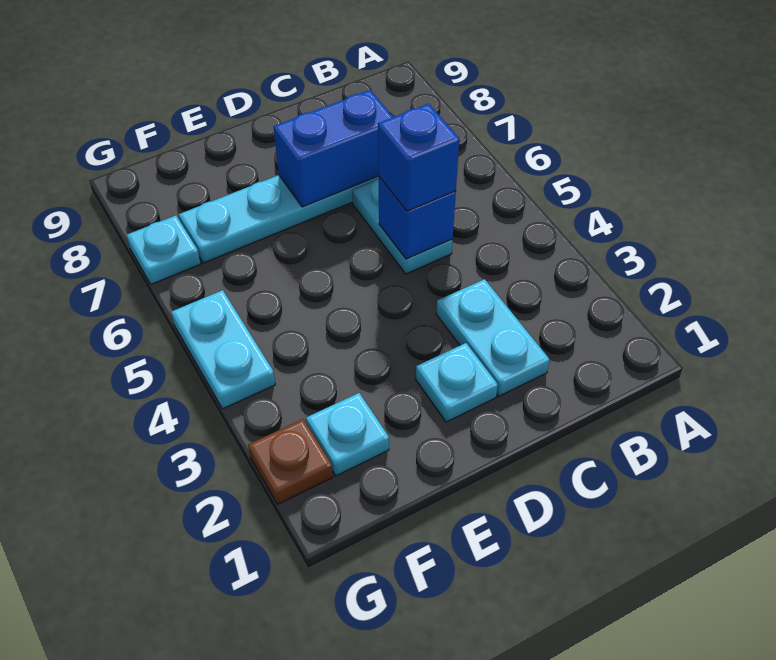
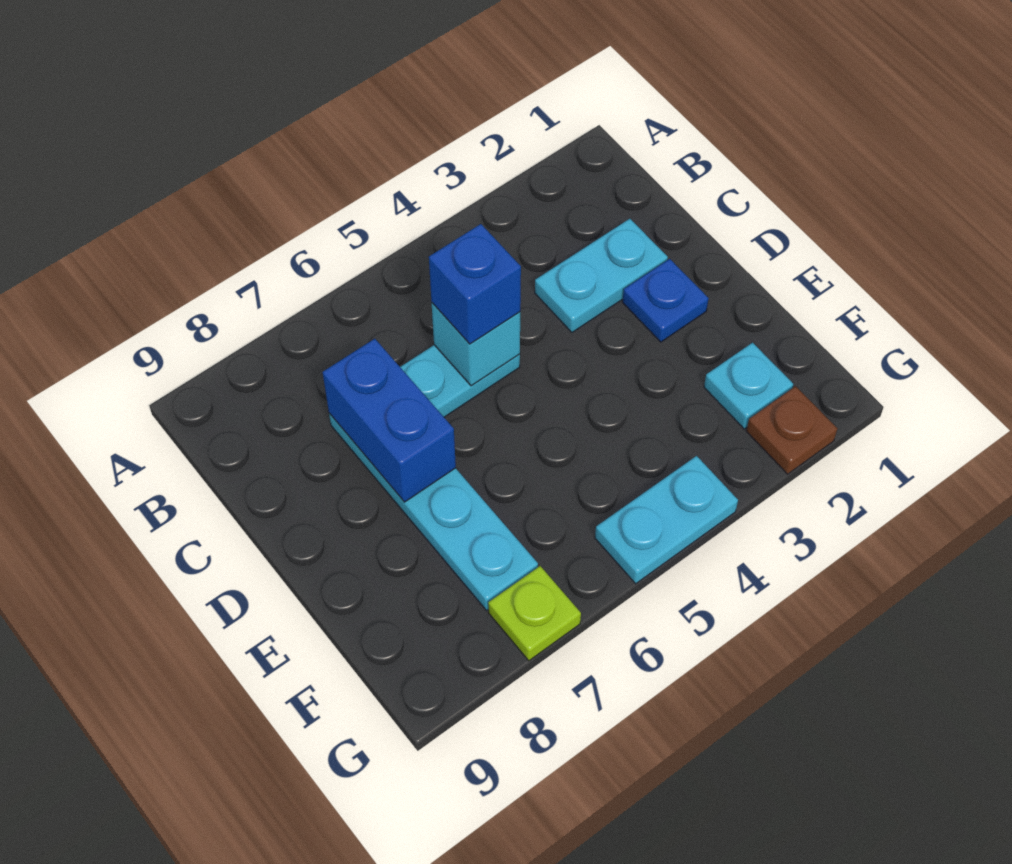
blue brick C5 level 2 -> cyan brick C5 level 2
cyan plate D2 level 1 -> blue plate D2 level 1
cyan plate G7 level 1 -> lime plate G7 level 1

